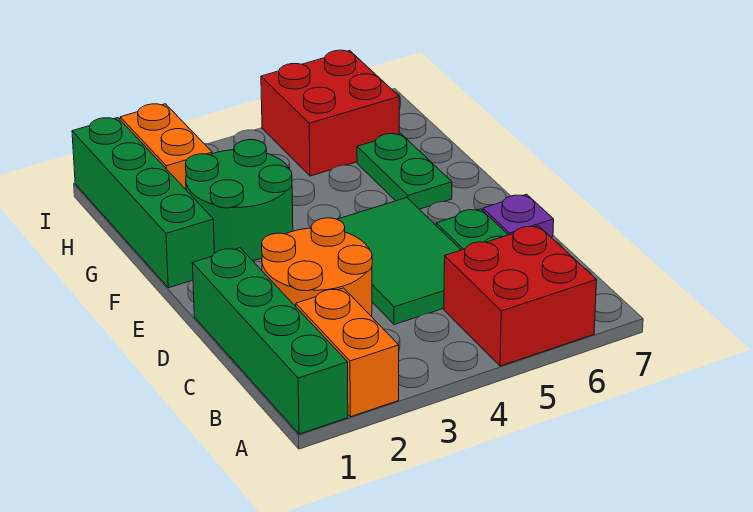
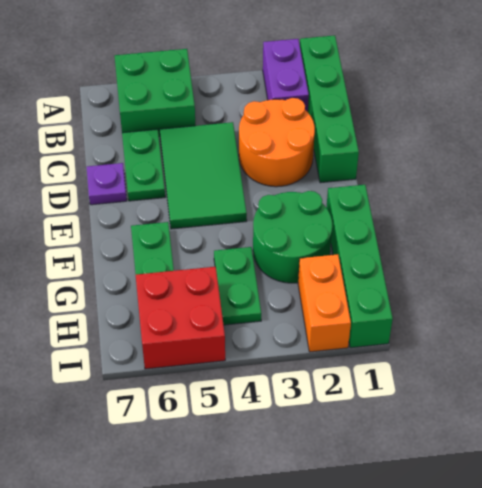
orange brick A2:B2 level 1 -> purple brick A2:B2 level 1
red brick A5:B6 level 1 -> green brick A5:B6 level 1
none -> green plate G4:H4 level 1

